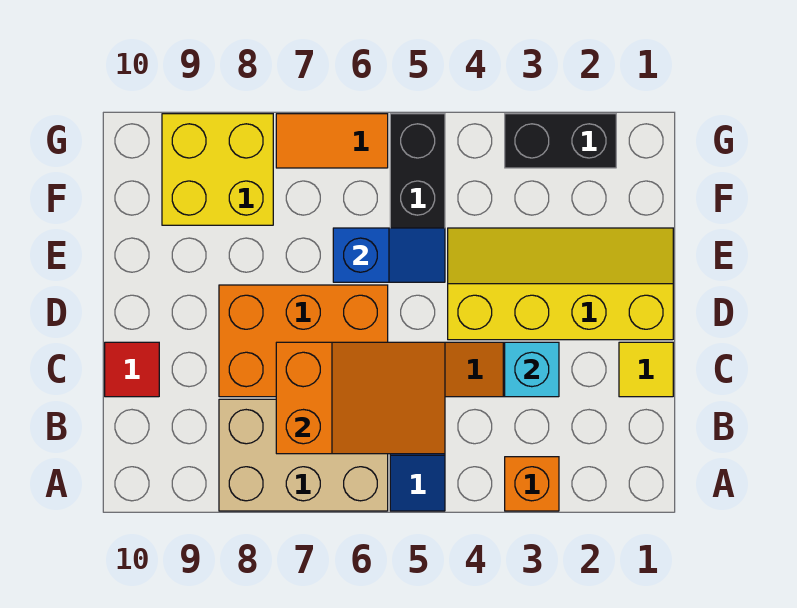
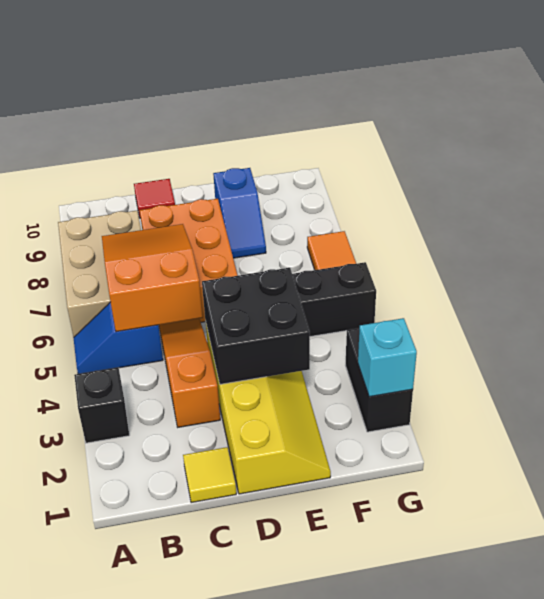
orange brick A3 level 1 -> black brick A3 level 1
orange slope B5:C7 level 2 top 7 -> orange slope B5:C7 level 2 top 5
cyan brick C3 level 2 -> cyan brick G2 level 2
none -> black brick D3:E4 level 2
blue slope E5:E6 level 2 top 6 -> blue slope E8:E9 level 1 top 9
yellow brick F8:G9 level 1 -> none

